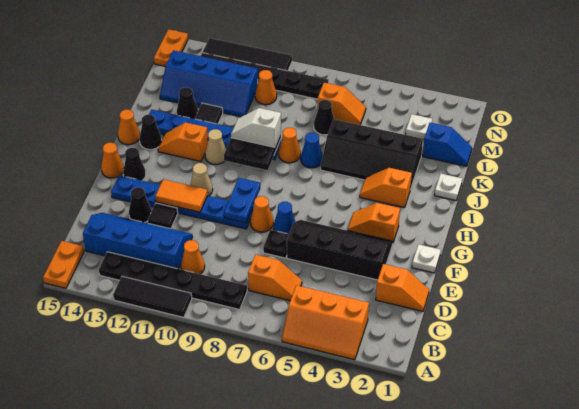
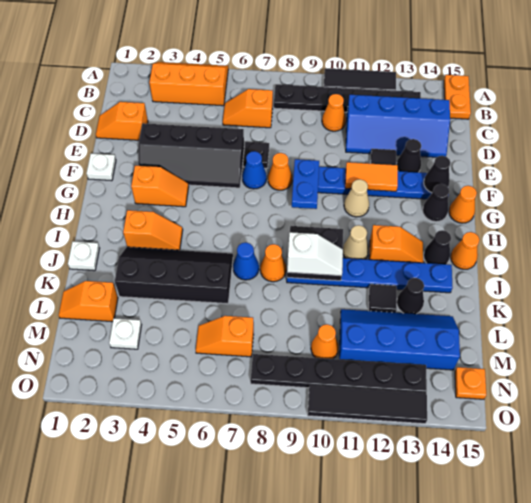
blue slope L1:L2 level 1 top 2 -> orange slope L1:L2 level 1 top 2
black cone L7 level 1 -> black cone F14 level 2
orange plate N15:O15 level 1 -> orange plate N15 level 1

